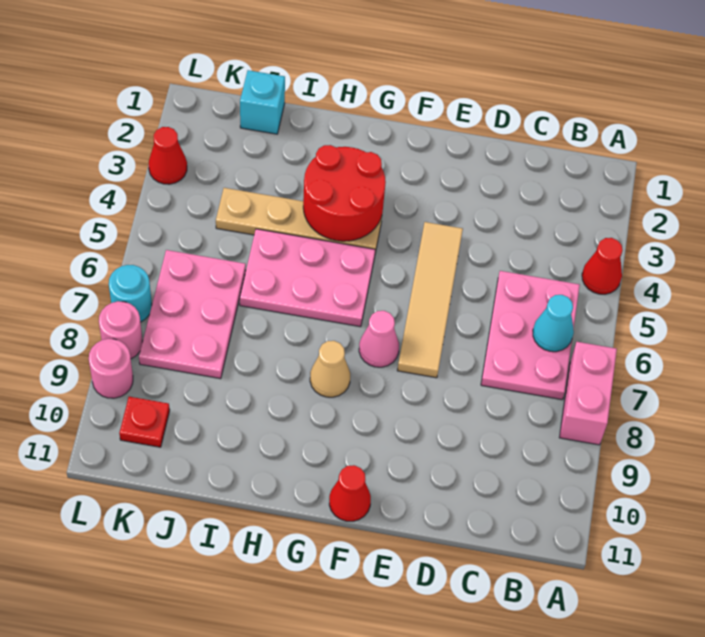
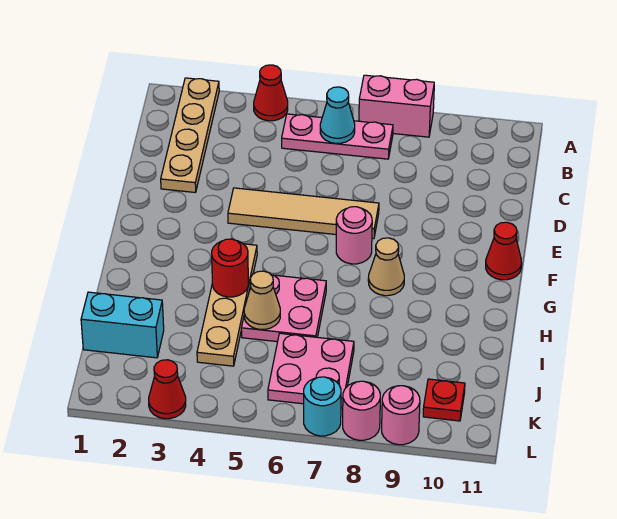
none -> tan plate A2:D2 level 1
pink plate B5:C7 level 1 -> pink plate B5:B7 level 1
pink cone F7 level 1 -> pink round brick F7 level 1
red round brick G3:H4 level 2 -> red round brick H4 level 2
pink plate G5:I6 level 1 -> pink plate H5:I6 level 1
none -> tan cone I5 level 2
cyan brick J1 level 1 -> cyan brick J1:J2 level 1
pink plate J6:K8 level 1 -> pink plate J6:K7 level 1

